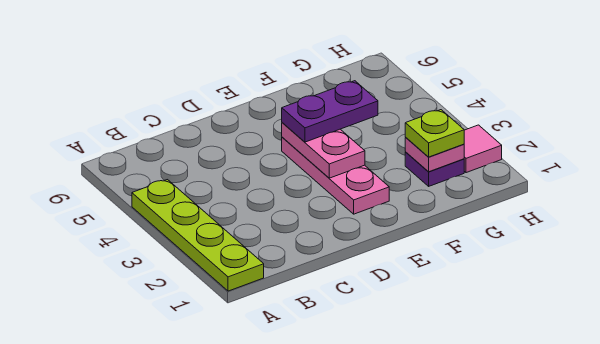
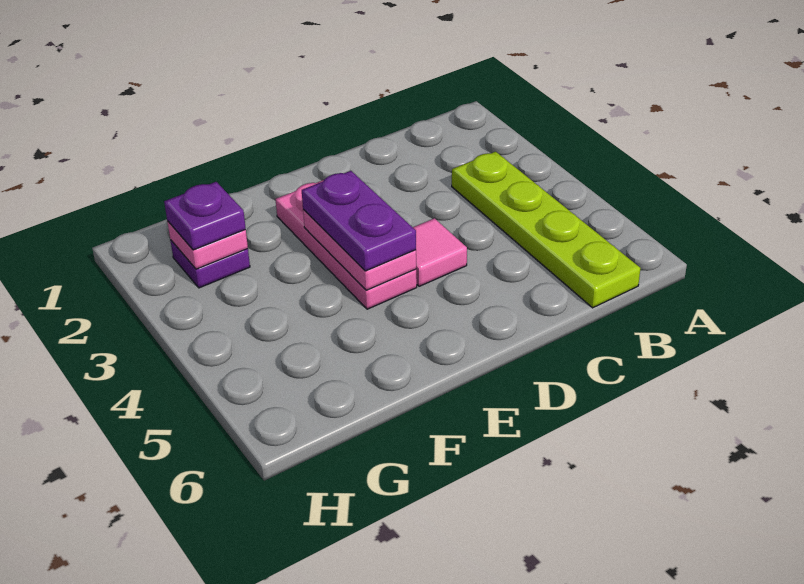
lime plate A1:A4 level 1 -> lime plate B3:B6 level 1
purple plate E4:F4 level 3 -> purple plate E3:E4 level 3
lime plate G2 level 3 -> purple plate G2 level 3
pink tile H2 level 1 -> pink tile D4 level 1

